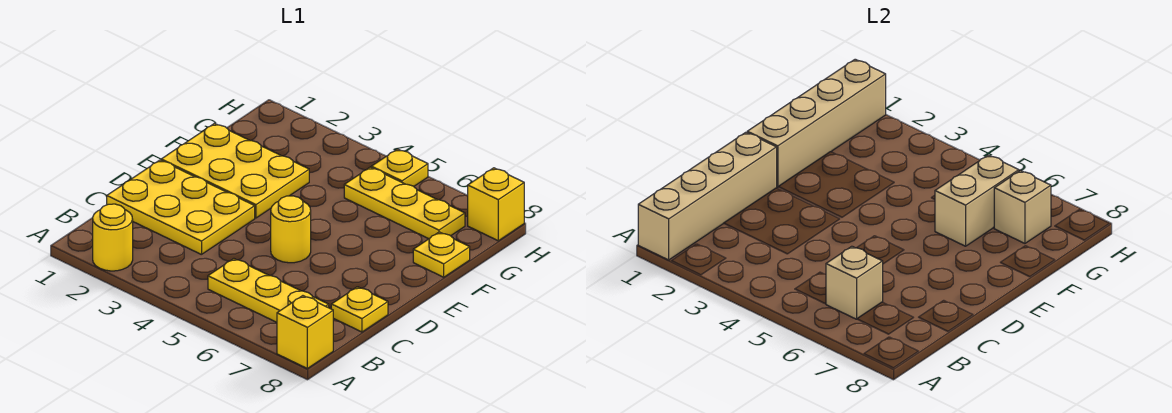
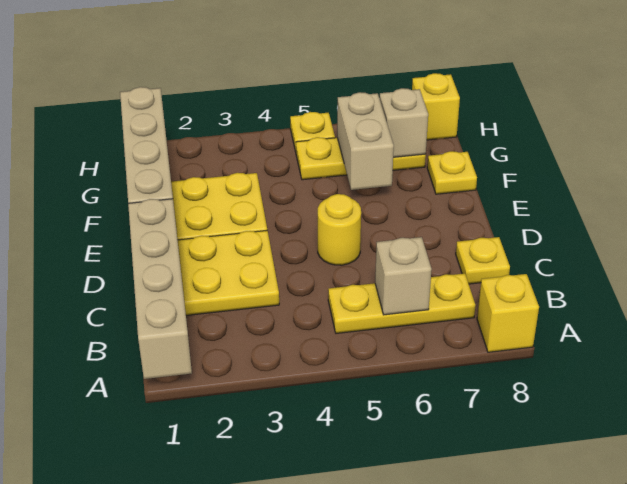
yellow round brick A2 level 1 -> none

